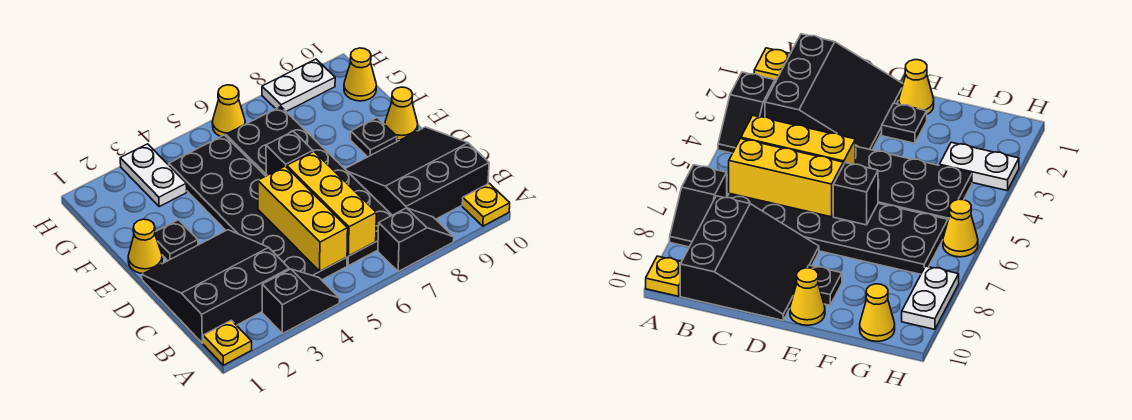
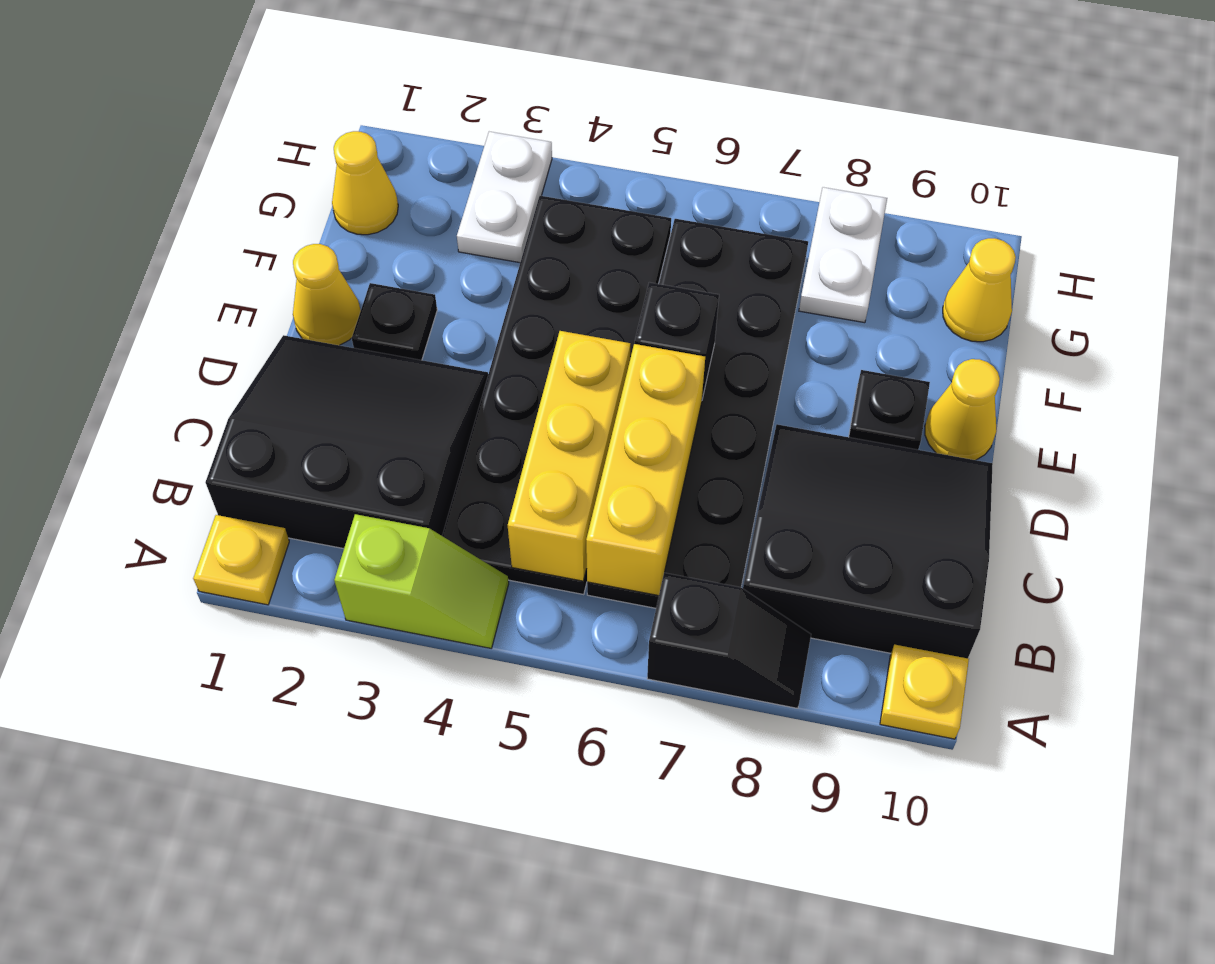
black slope A3:A4 level 1 top 3 -> lime slope A3:A4 level 1 top 3
yellow cone H6 level 1 -> yellow cone G1 level 1
white plate H8:H9 level 1 -> white plate G8:H8 level 1

